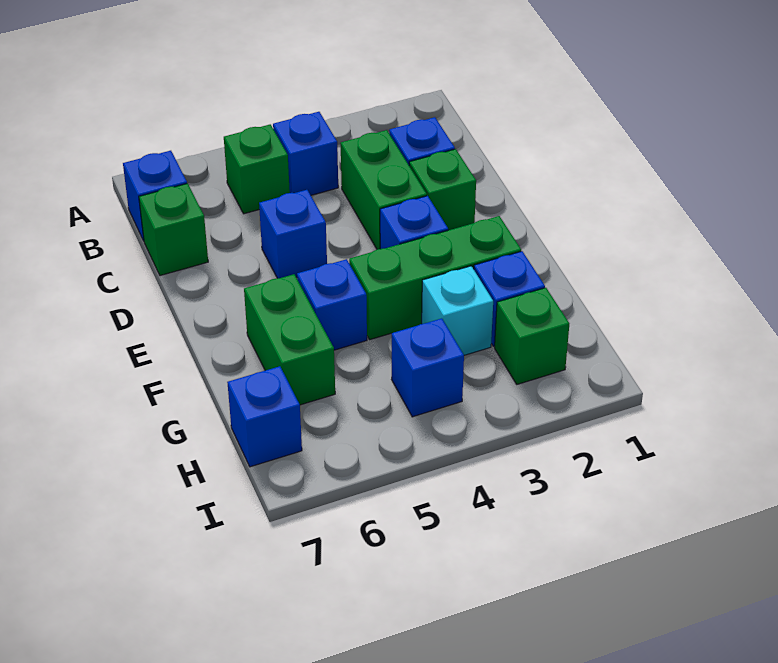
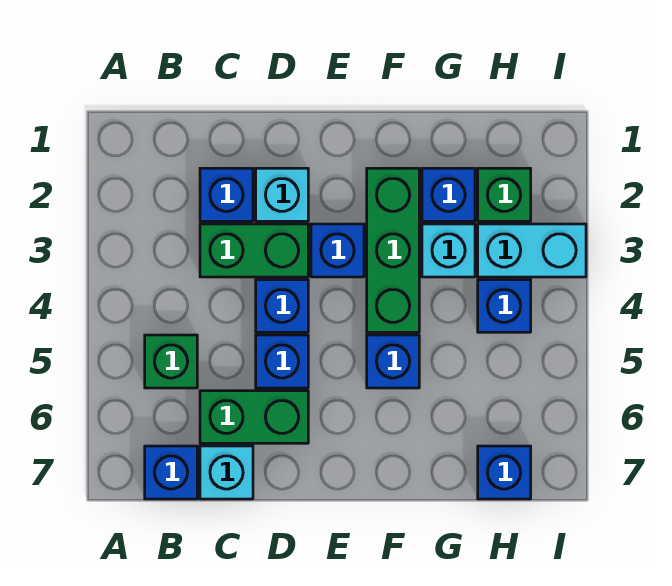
blue brick B4 level 1 -> blue brick D4 level 1
green brick C7 level 1 -> cyan brick C7 level 1
green brick D2 level 1 -> cyan brick D2 level 1
green brick F6:G6 level 1 -> green brick C6:D6 level 1
none -> cyan brick H3:I3 level 1

